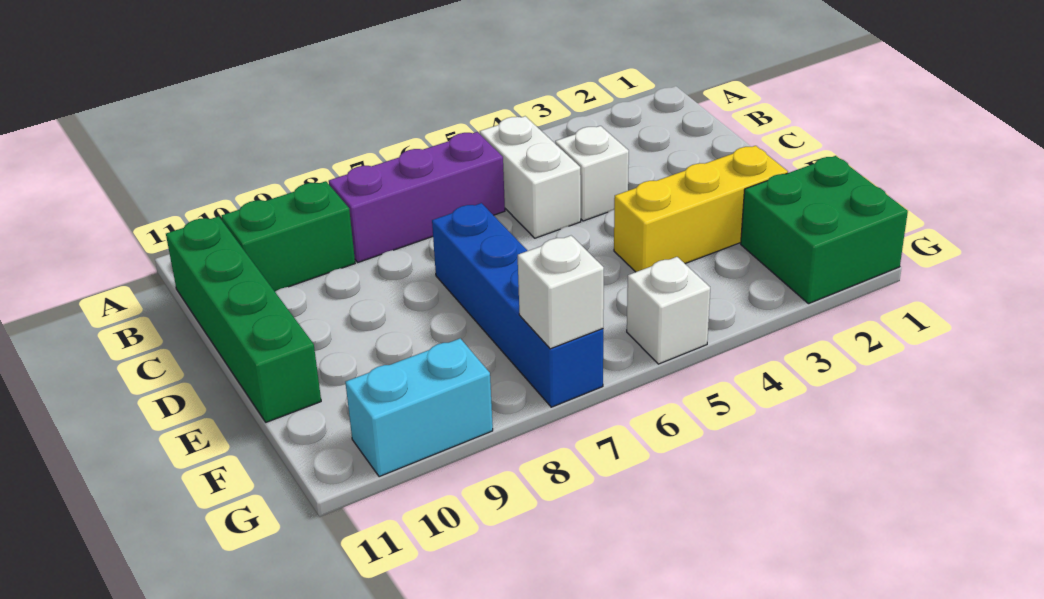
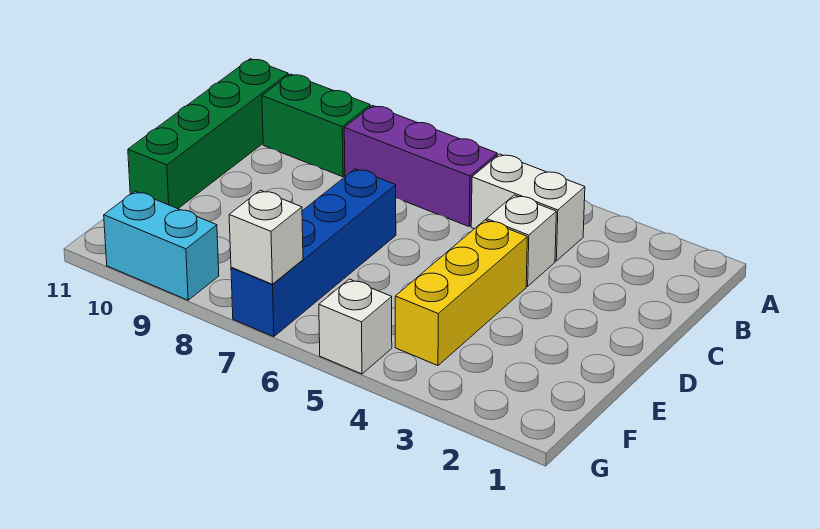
white brick B5:C5 level 1 -> white brick B4:B5 level 1
yellow brick E2:E4 level 1 -> yellow brick D4:F4 level 1
green brick F1:G2 level 1 -> none

